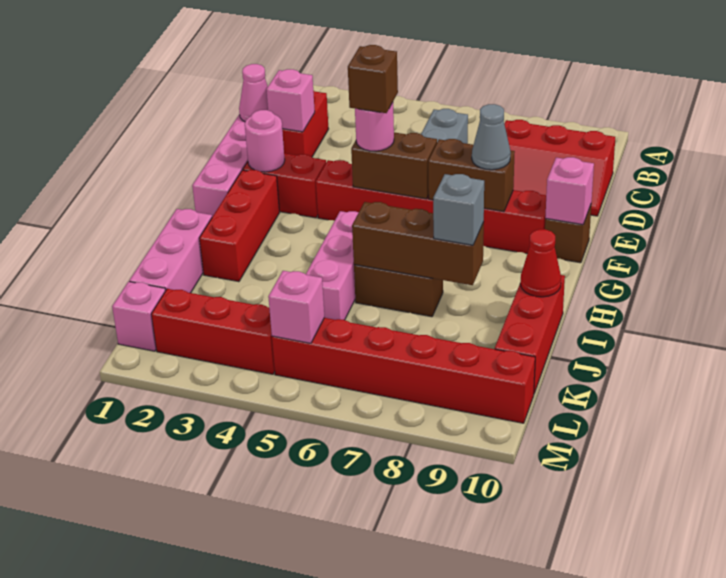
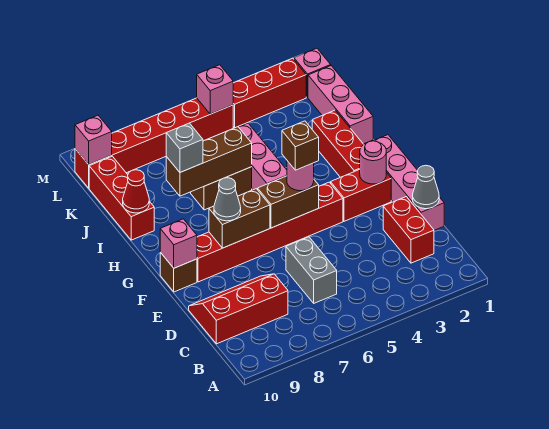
pink cone D1 level 2 -> grey cone D1 level 2
pink brick D2 level 2 -> pink brick L10 level 2

